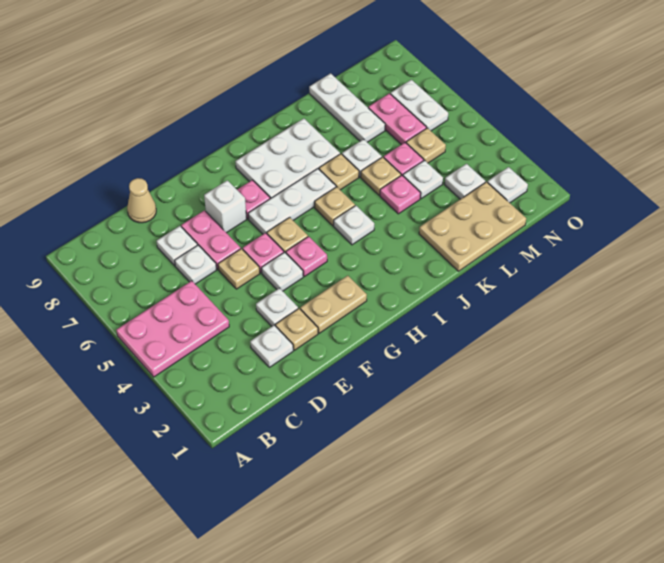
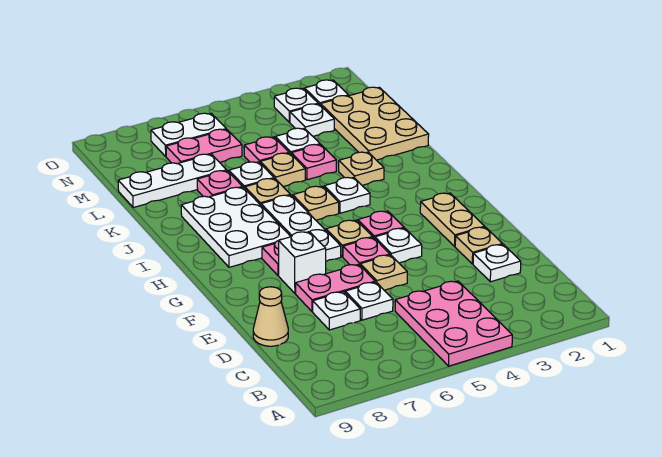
white plate E3 level 1 -> white plate N3 level 1
none -> pink plate K7 level 1
tan plate M5 level 1 -> tan plate J3 level 1

